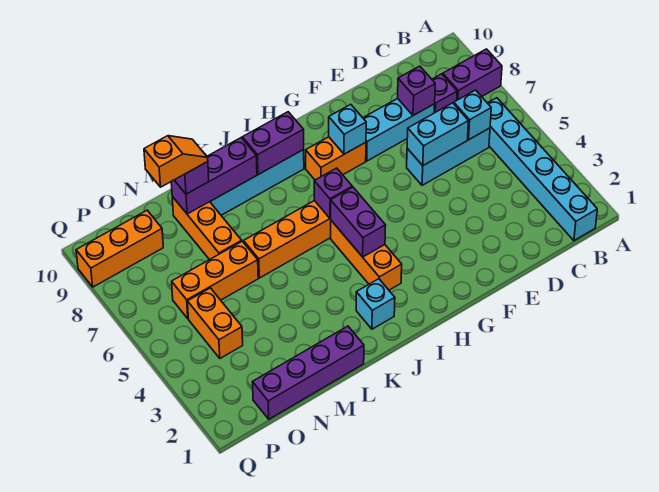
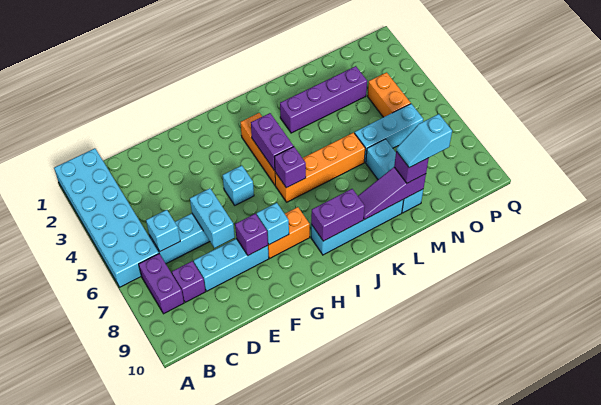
purple brick A8:B8 level 1 -> purple brick B7:B8 level 1
cyan brick B1:B6 level 1 -> cyan brick A1:B6 level 1
cyan brick D6:E6 level 2 -> cyan brick E6:E7 level 2
purple brick D8 level 2 -> purple brick F8 level 2
cyan brick J2 level 1 -> cyan brick G5 level 1
purple brick K9:M9 level 2 -> purple slope K9:M9 level 2 top M
purple brick L1:O1 level 1 -> purple brick K3:N3 level 1
orange brick M6:O6 level 1 -> cyan brick M6:O6 level 1
orange brick M7:M9 level 1 -> cyan brick M7:M9 level 1
orange slope M9:N9 level 4 top N -> cyan slope M9:N9 level 4 top N
orange brick O9:Q9 level 1 -> none

